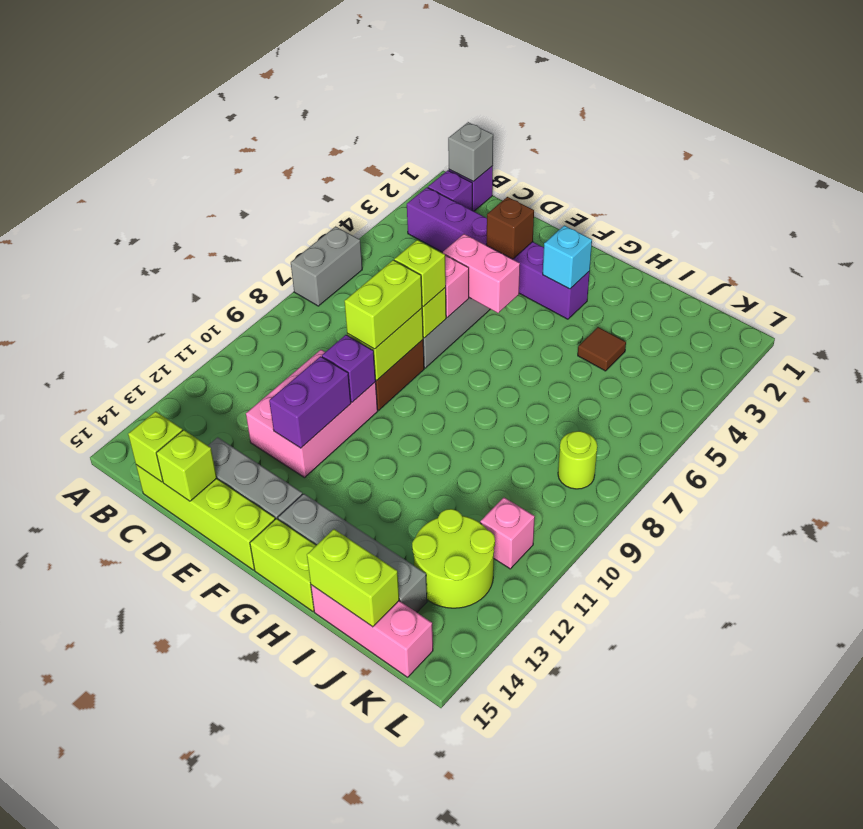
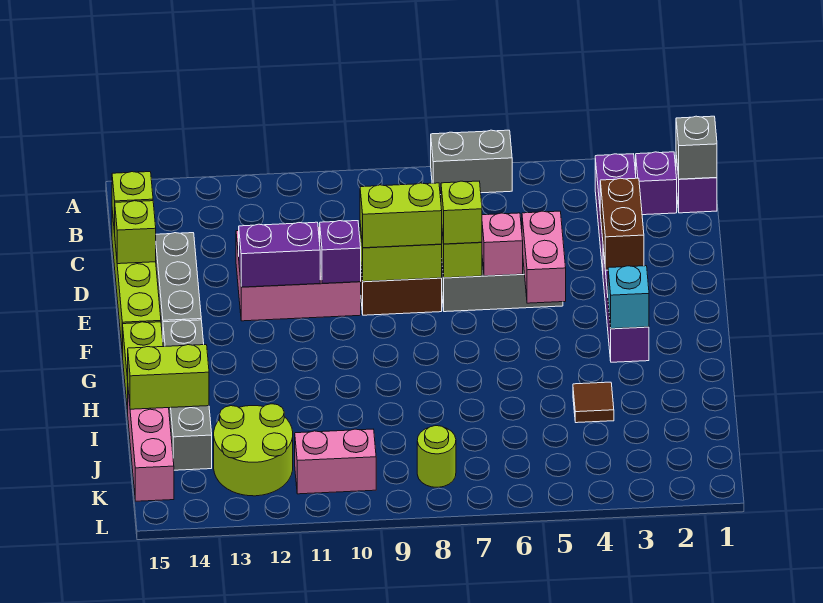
brown brick E3 level 2 -> brown brick D3:E3 level 2
lime brick I15:J15 level 2 -> lime brick I14:I15 level 2
pink brick K11 level 1 -> pink brick K10:K11 level 1

